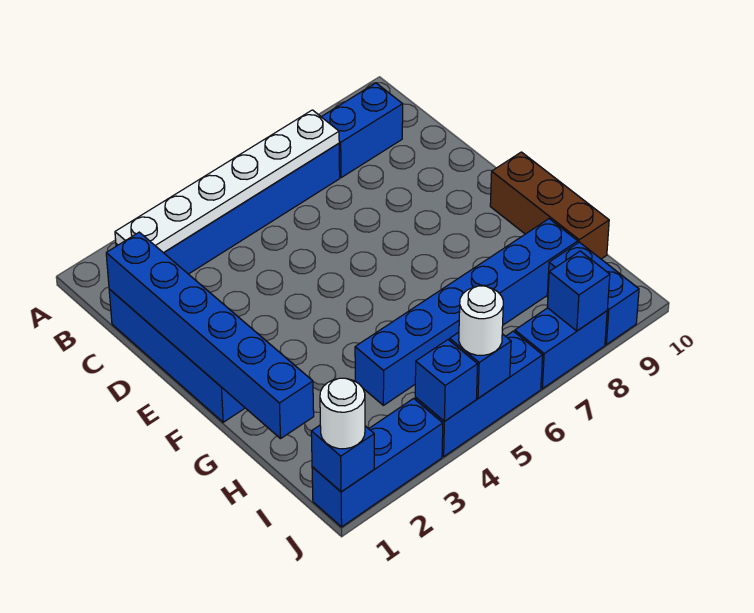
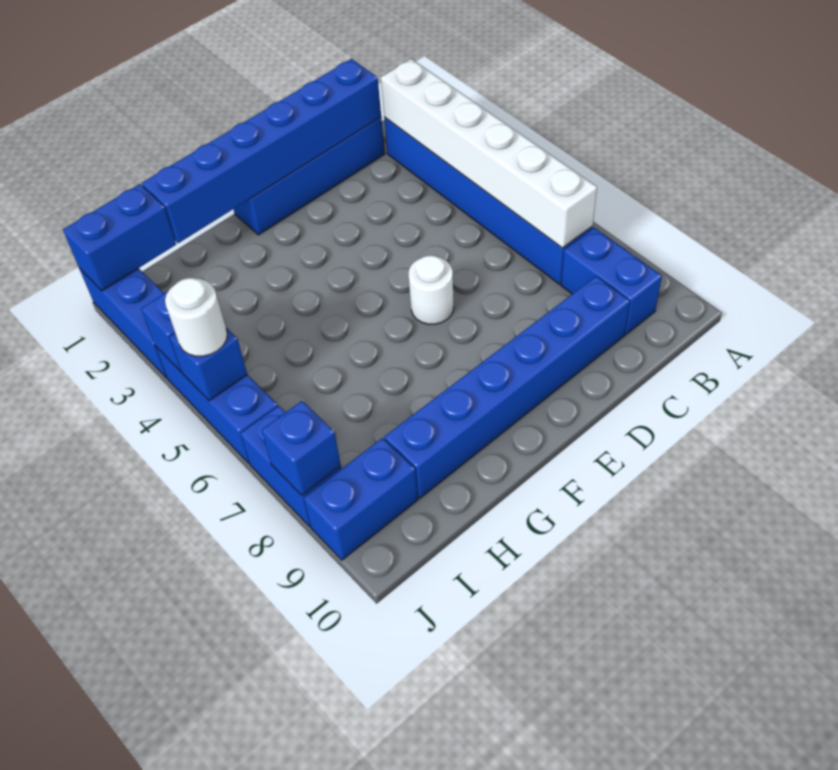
white plate B2:B7 level 2 -> white brick B2:B7 level 2
brown brick F10:H10 level 1 -> none
blue brick H4:H9 level 1 -> blue brick C9:H9 level 1
blue brick J1 level 2 -> blue brick I1:J1 level 2
white round brick J1 level 3 -> white round brick E6 level 1

